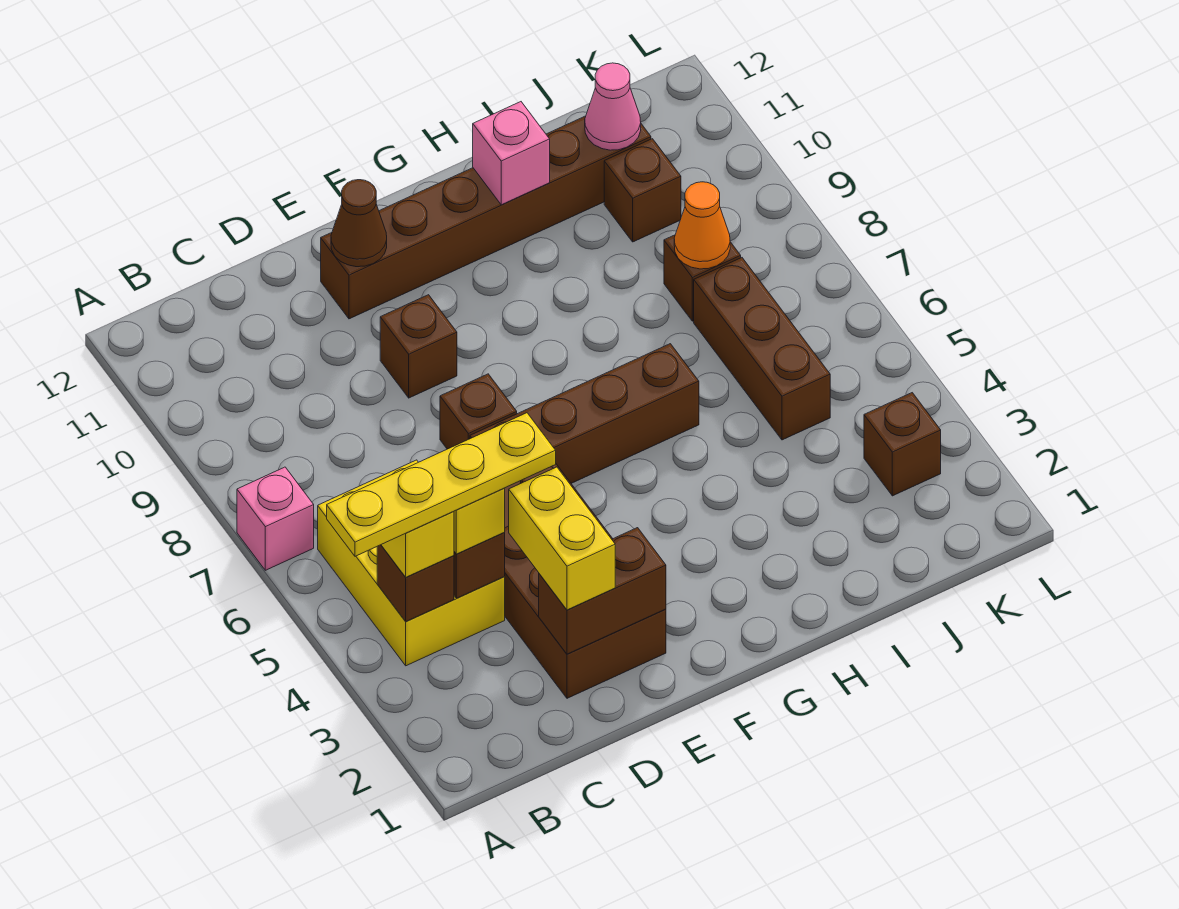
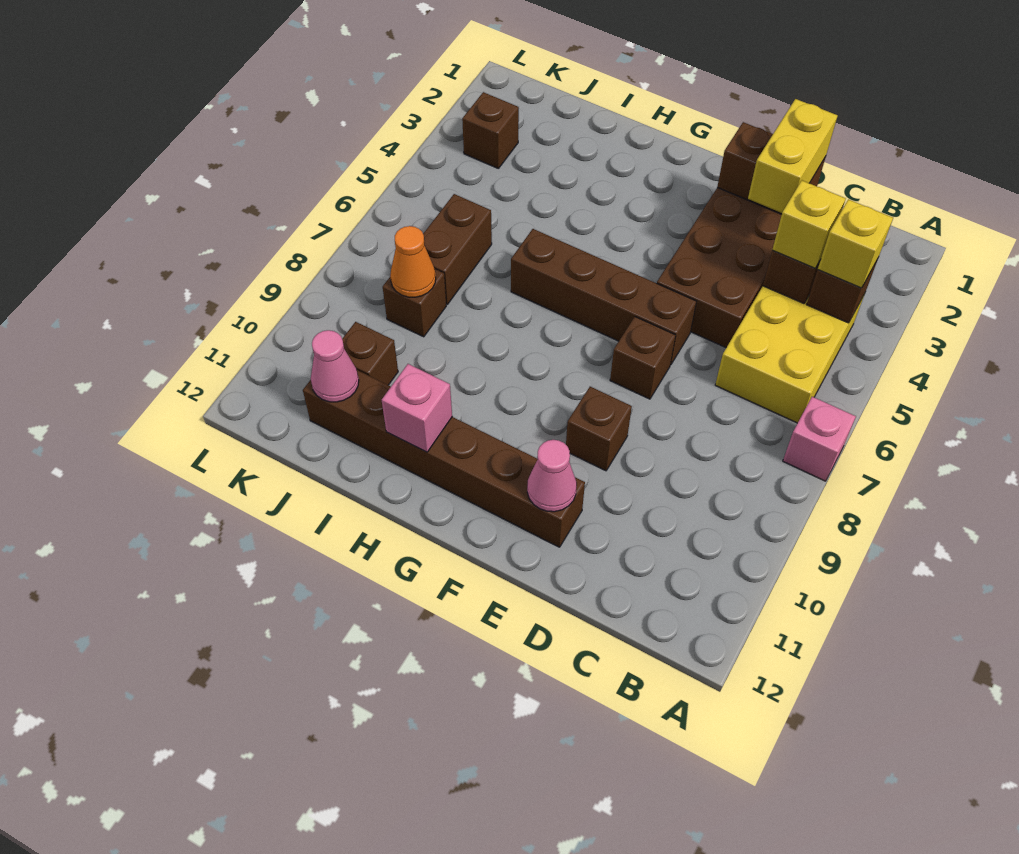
yellow plate A4:D4 level 4 -> none
brown cone E11 level 2 -> pink cone E11 level 2
brown brick J5:J7 level 1 -> brown brick J6:J7 level 1

